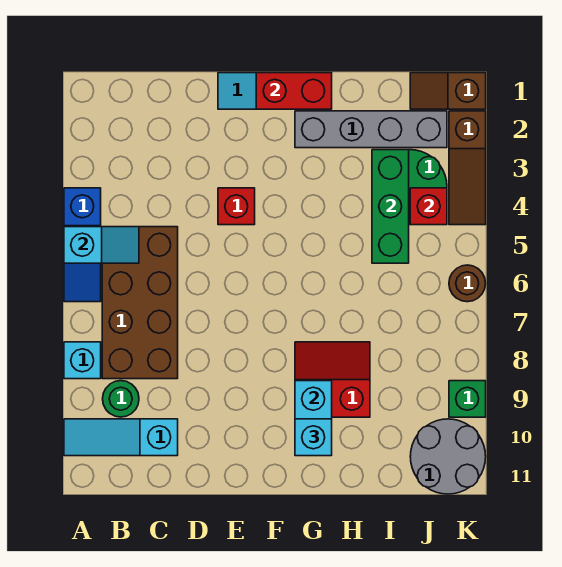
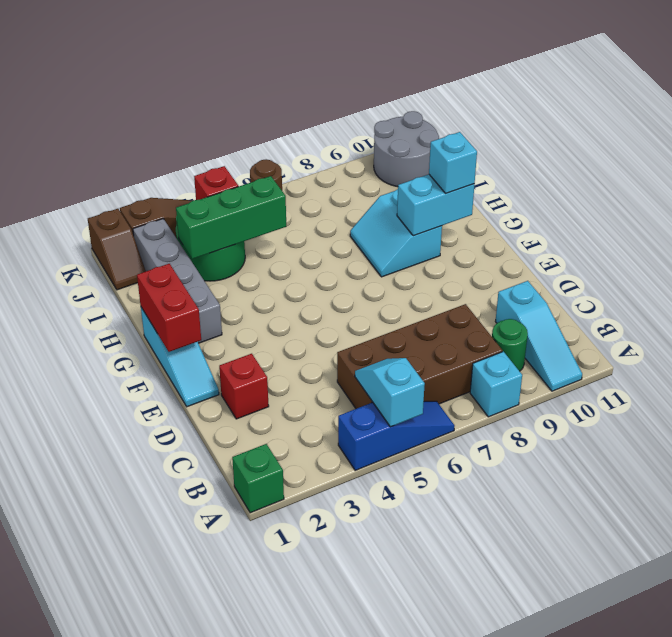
red brick E4 level 1 -> red brick D2 level 1
red slope G8:H9 level 1 top 9 -> cyan slope G8:H9 level 1 top 9
green brick K9 level 1 -> green brick A1 level 1

